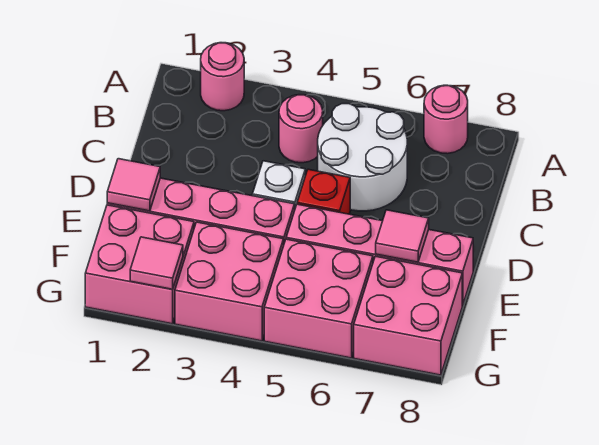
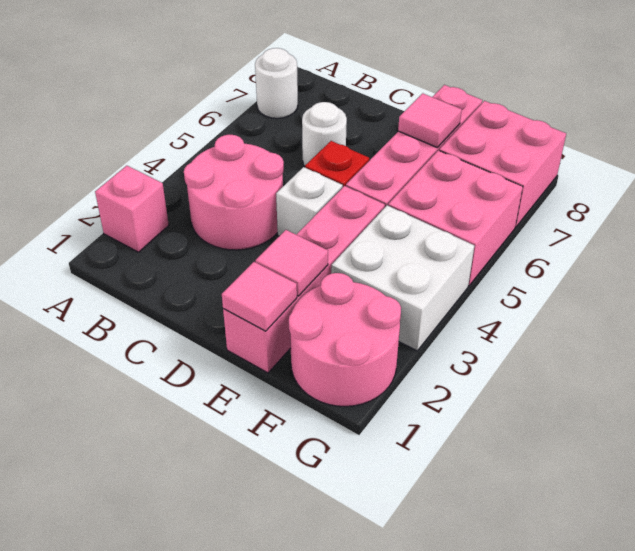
pink round brick A2 level 1 -> pink brick A2 level 1
pink round brick A7 level 1 -> white round brick A7 level 1
pink round brick B4 level 1 -> pink round brick B3:C4 level 1
white round brick B5:C6 level 1 -> white round brick C6 level 1
pink brick F1:G2 level 1 -> pink round brick F1:G2 level 1
pink brick F3:G4 level 1 -> white brick F3:G4 level 1
pink tile G2 level 2 -> pink tile E2 level 2

